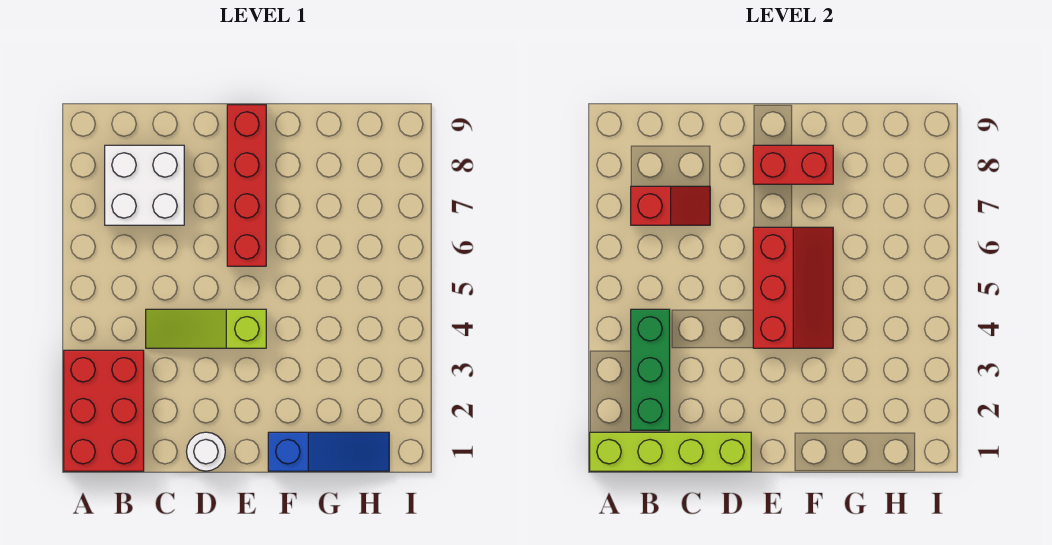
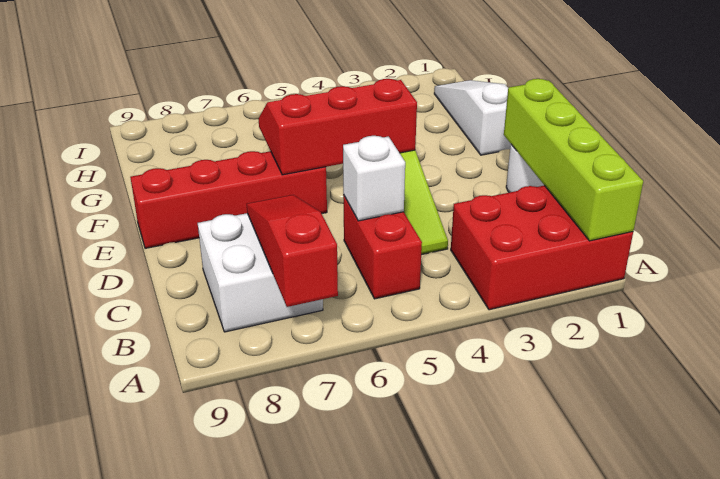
green brick B2:B4 level 2 -> none
red slope B7:C7 level 2 top B -> red slope A7:C7 level 2 top A
none -> white brick C5 level 2
red brick E8:F8 level 2 -> red brick B5:C5 level 1
blue slope F1:H1 level 1 top F -> white slope F1:H1 level 1 top F

